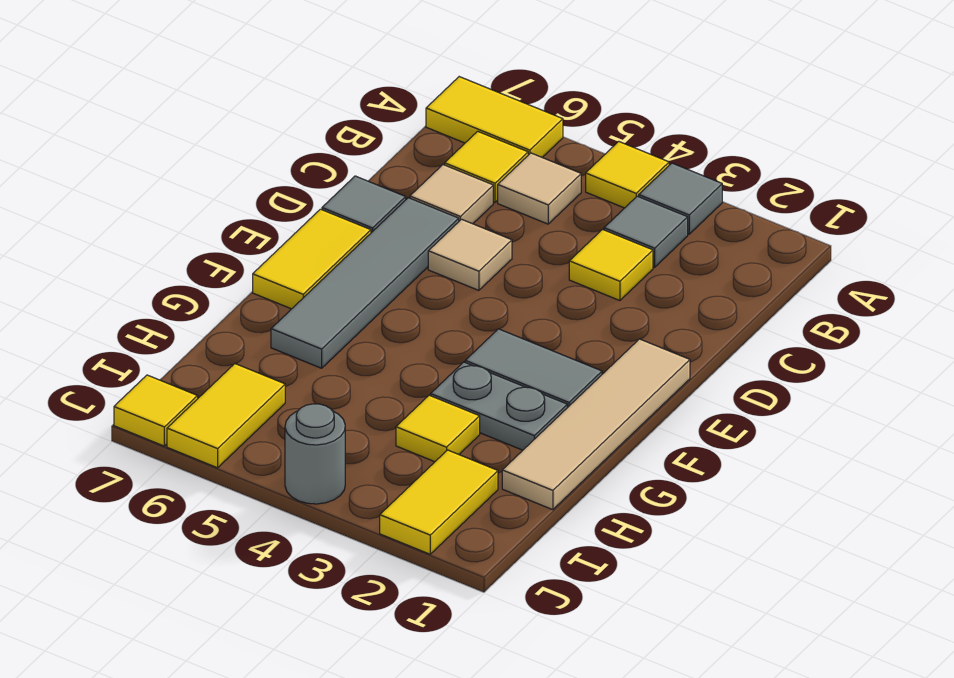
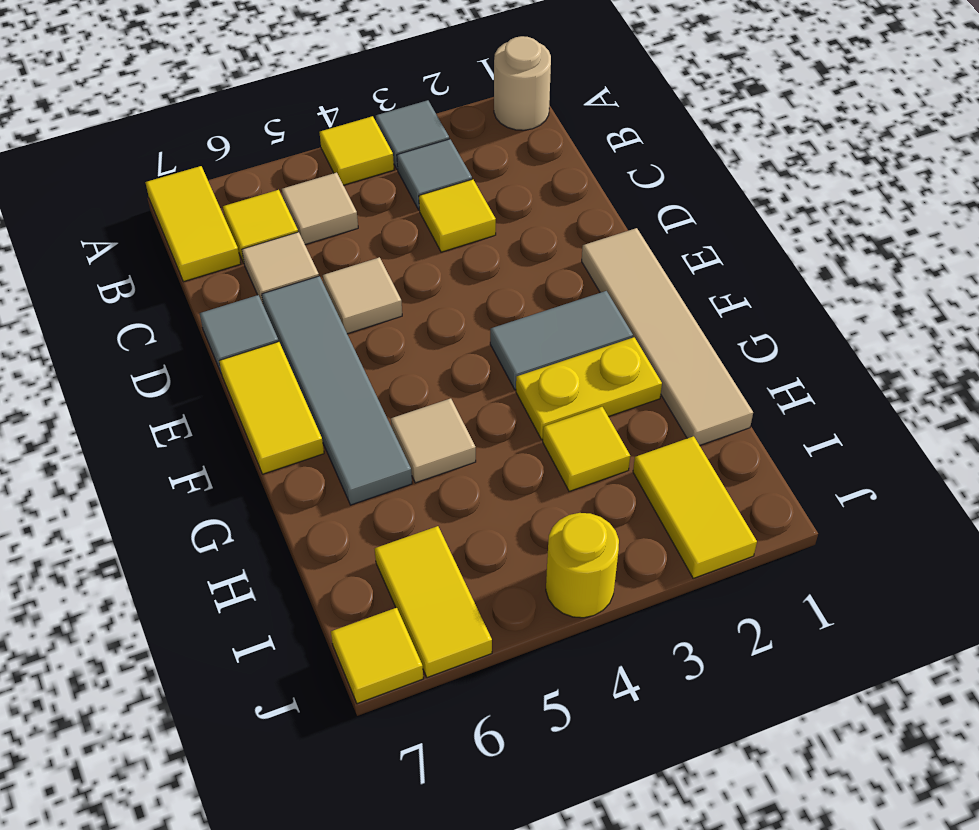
none -> tan round brick A1 level 1
yellow tile A6:A7 level 1 -> yellow tile A7:B7 level 1
grey plate G2:G3 level 1 -> yellow plate G2:G3 level 1
none -> tan tile G5 level 1
grey round brick J4 level 1 -> yellow round brick J4 level 1

